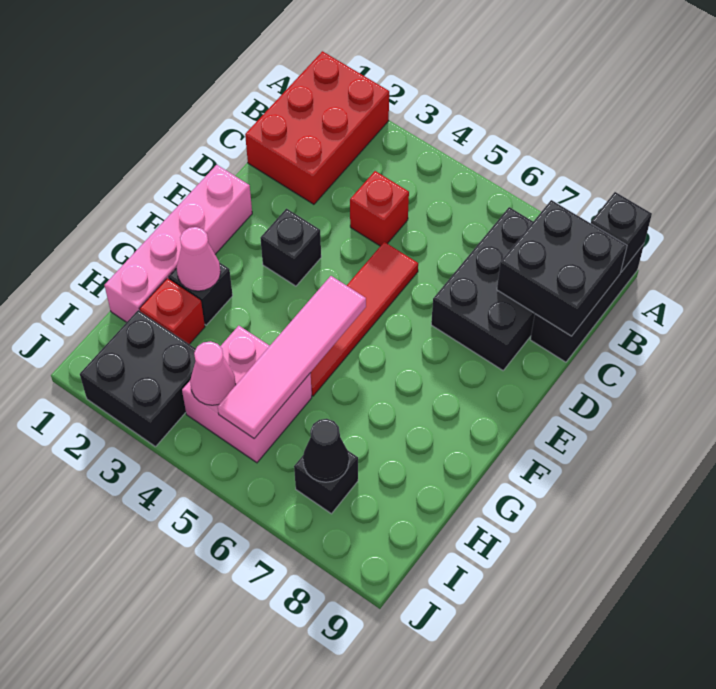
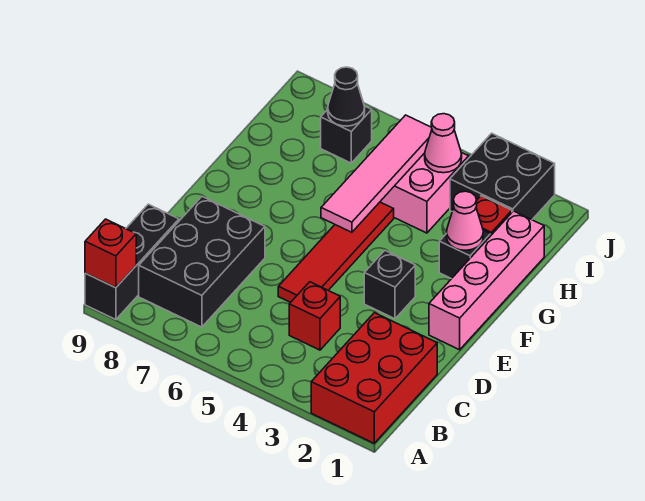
black brick A9 level 2 -> red brick A9 level 2
black brick B8:C9 level 2 -> none

